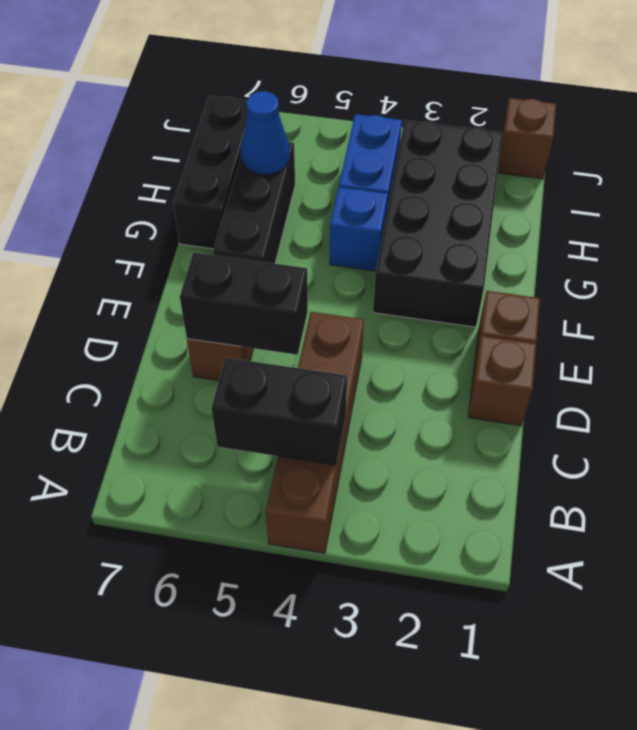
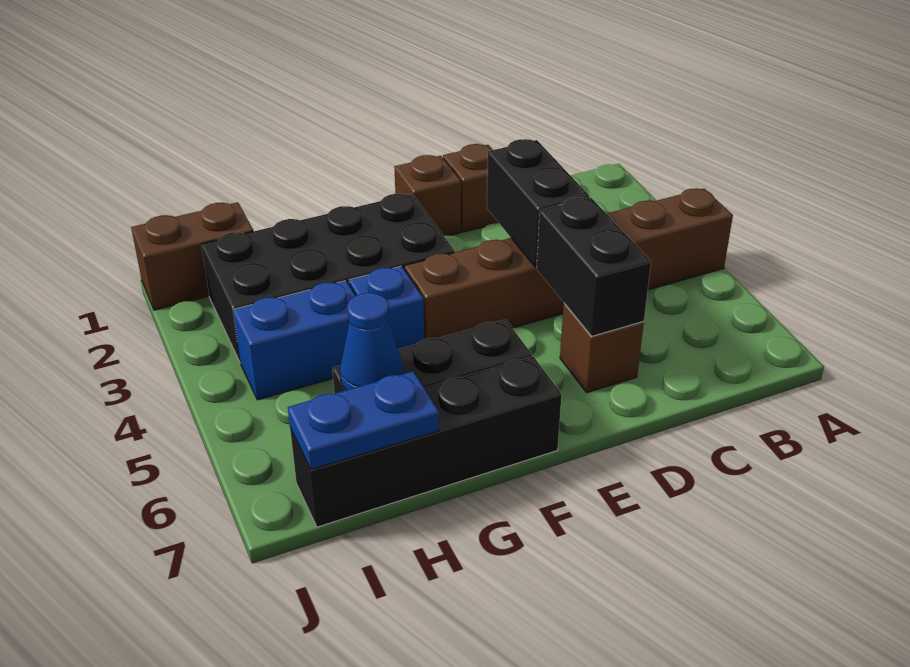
brown brick A4:D4 level 1 -> brown brick A4:F4 level 1
black brick B4:B5 level 2 -> black brick D3:D4 level 2
black brick G7:I7 level 1 -> black brick F7:I7 level 1
none -> blue plate H7:I7 level 2
brown brick J1 level 1 -> brown brick I1:J1 level 1

